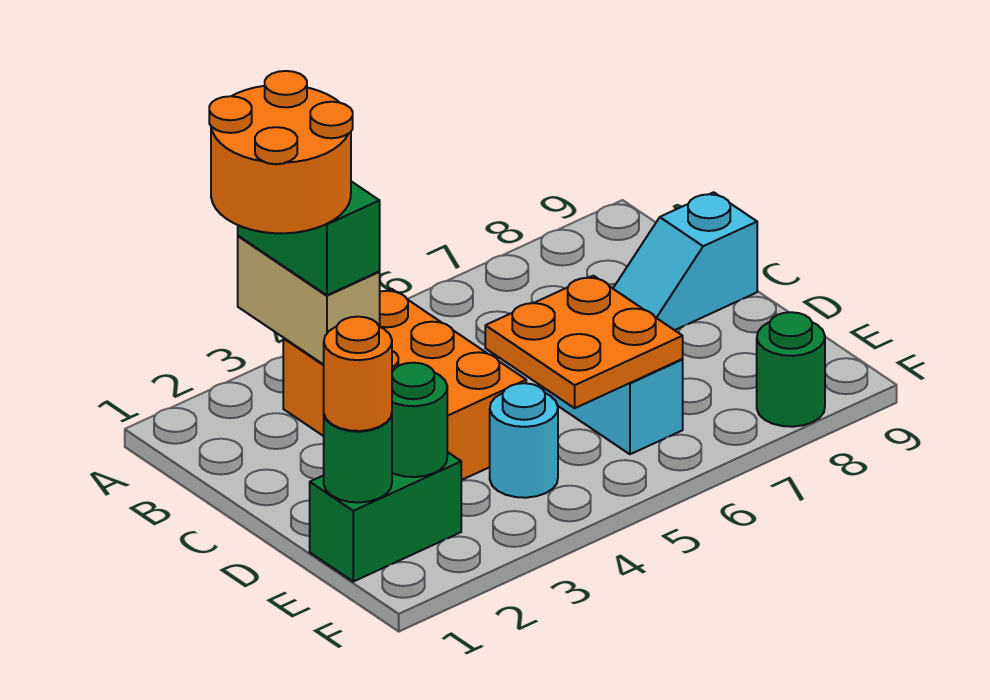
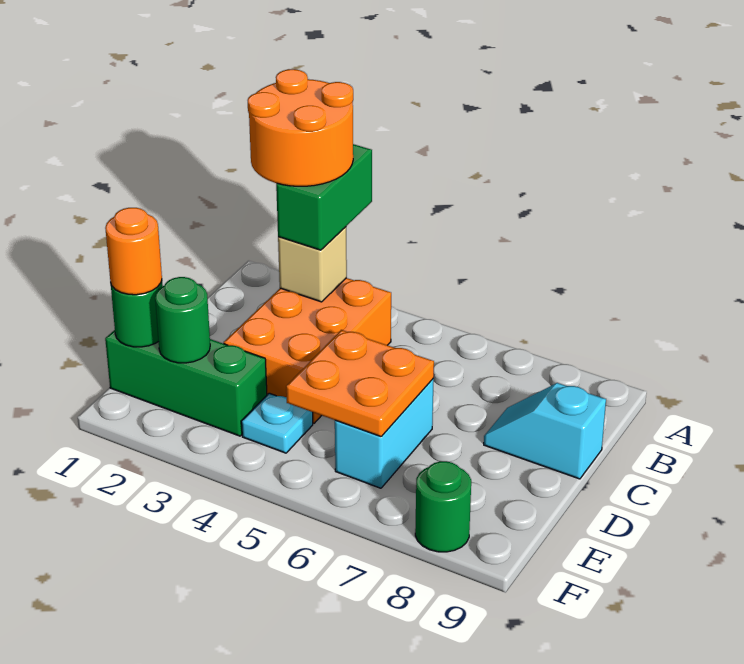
tan brick A3:B3 level 2 -> tan brick B3 level 2
green brick E1:E2 level 1 -> green brick E1:E3 level 1
cyan round brick E4 level 1 -> cyan plate E4 level 1

